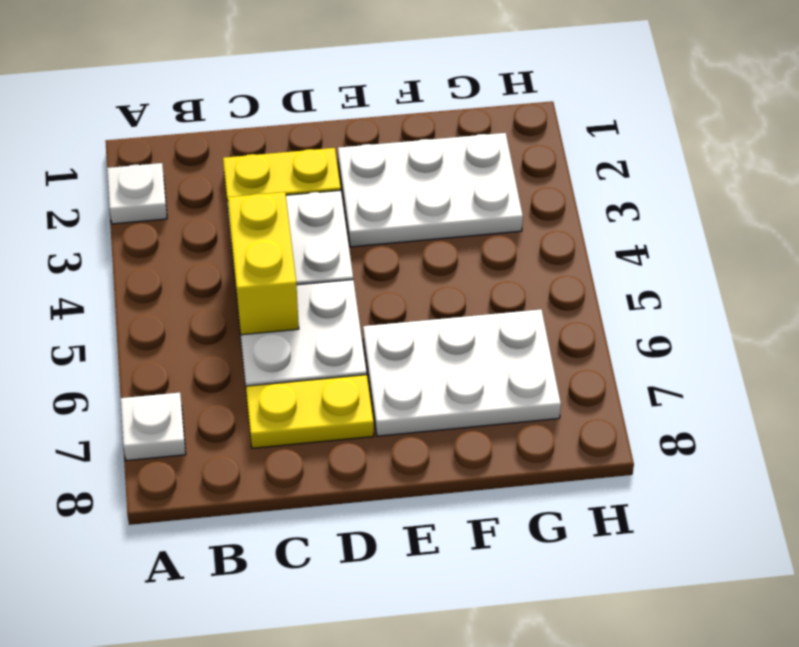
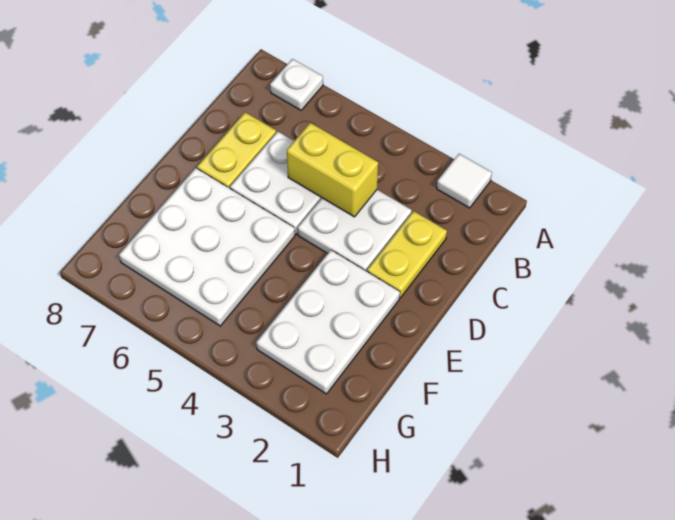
white plate A2 level 1 -> white tile A2 level 1
white plate E6:G7 level 1 -> white plate E5:G7 level 1

